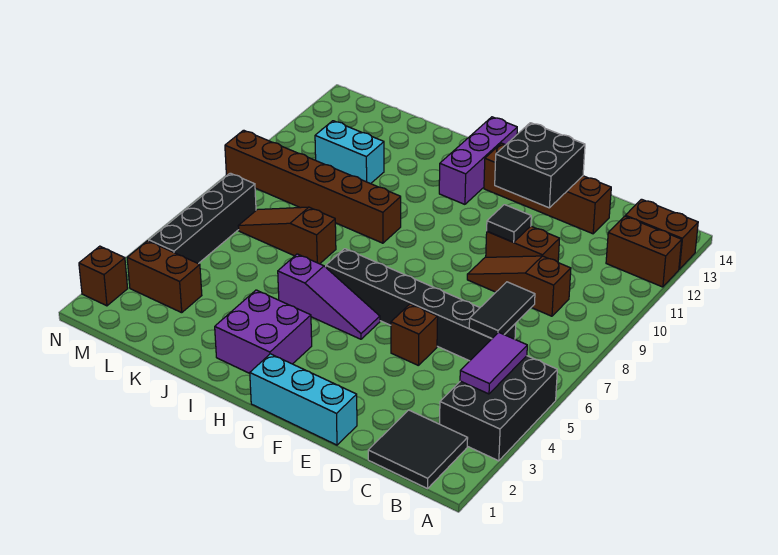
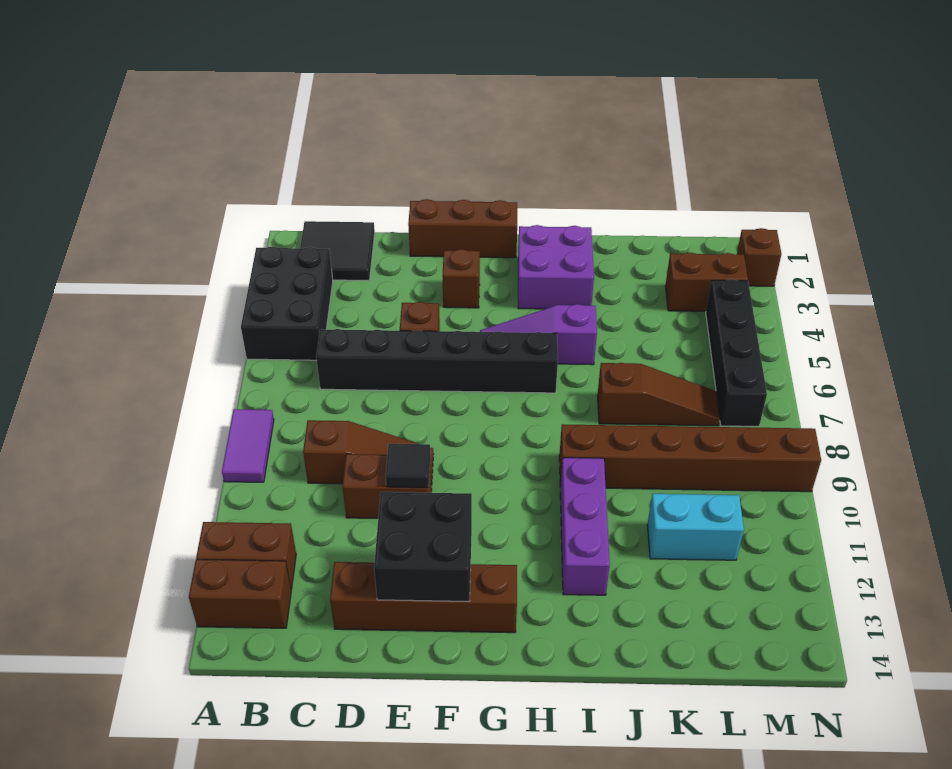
purple tile B4:B5 level 2 -> purple tile A8:A9 level 1
black tile C6:C7 level 2 -> none
cyan brick E1:G1 level 1 -> brown brick E1:G1 level 1
none -> brown brick F3 level 1
purple brick H12:H14 level 1 -> purple brick I10:I12 level 1

